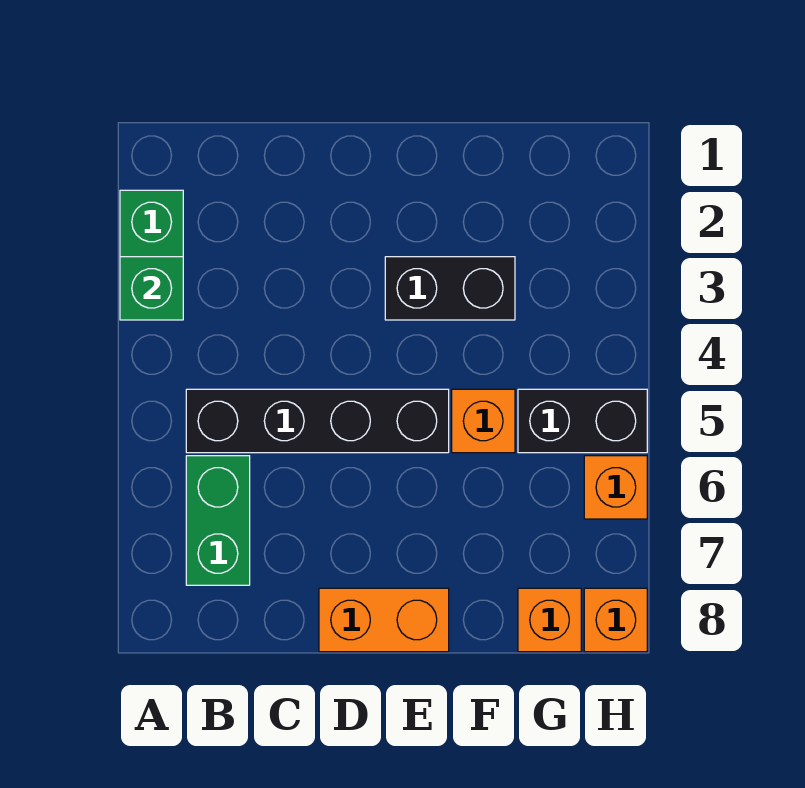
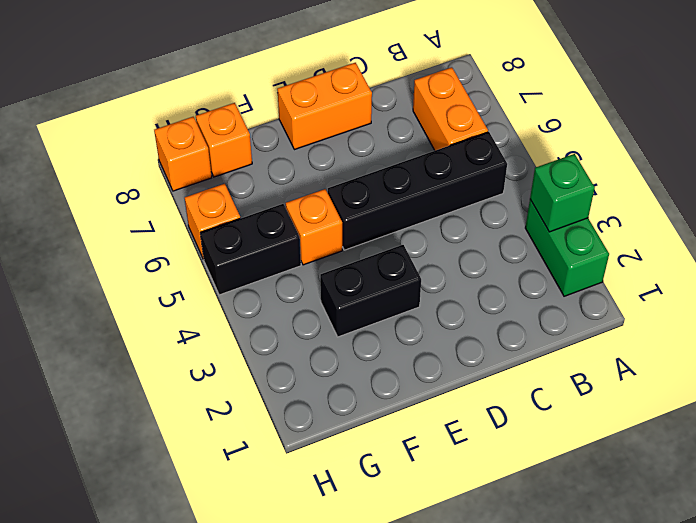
green brick B6:B7 level 1 -> orange brick B6:B7 level 1

